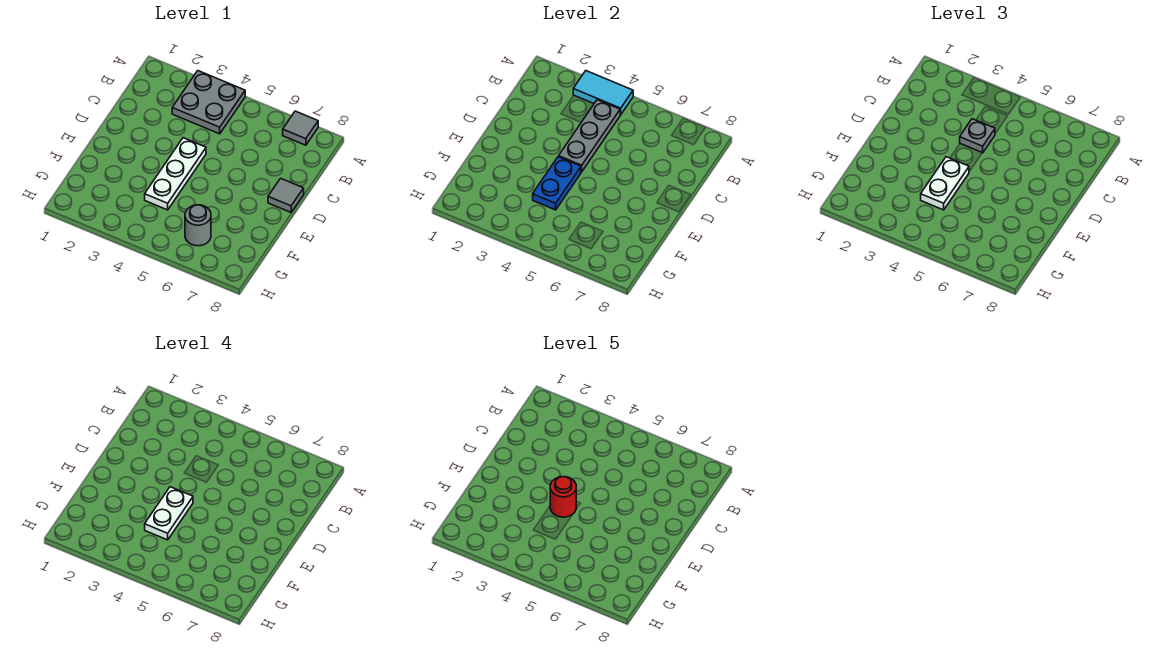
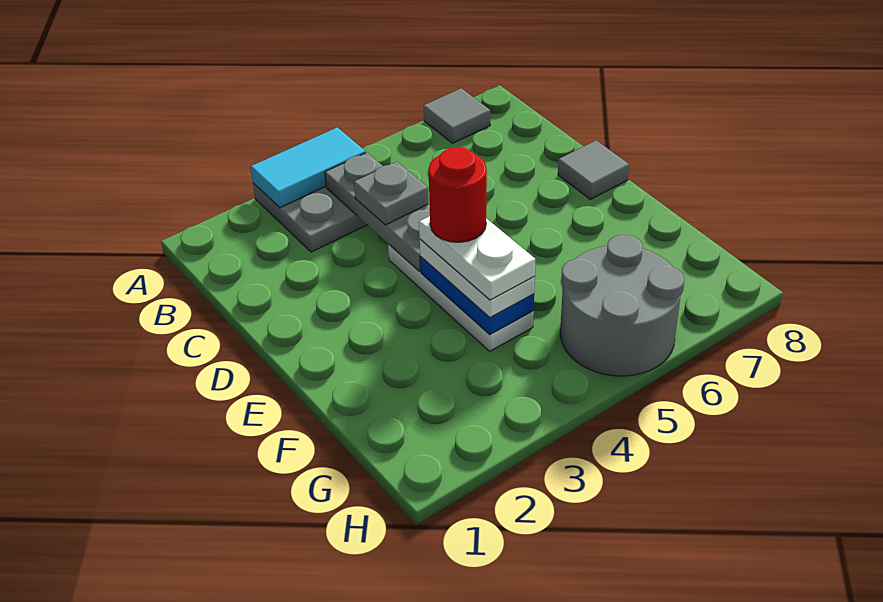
grey round brick G6 level 1 -> grey round brick G5:H6 level 1

